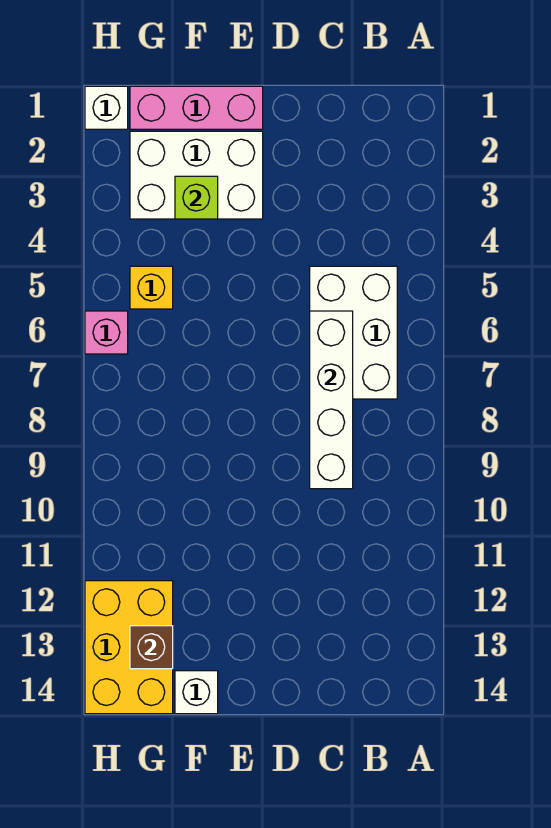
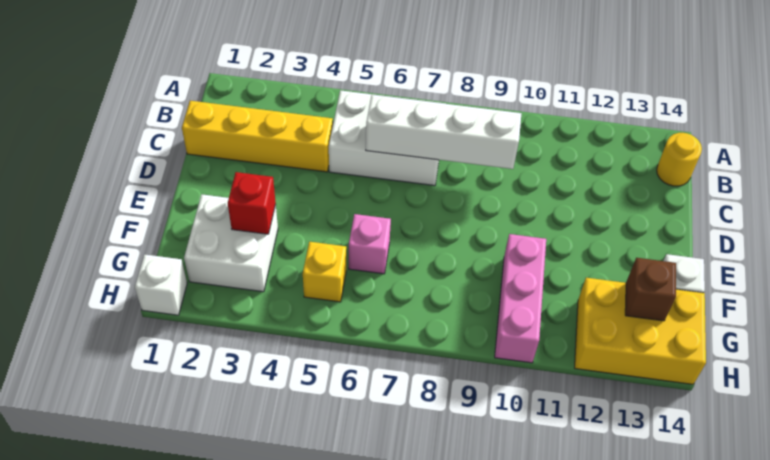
none -> yellow round brick B14 level 1
none -> yellow brick C1:C4 level 1
pink brick E1:G1 level 1 -> pink brick F10:H10 level 1
white brick E2:G3 level 1 -> white brick F2:G3 level 1
lime brick F3 level 2 -> red brick F3 level 2
pink brick H6 level 1 -> pink brick F6 level 1

